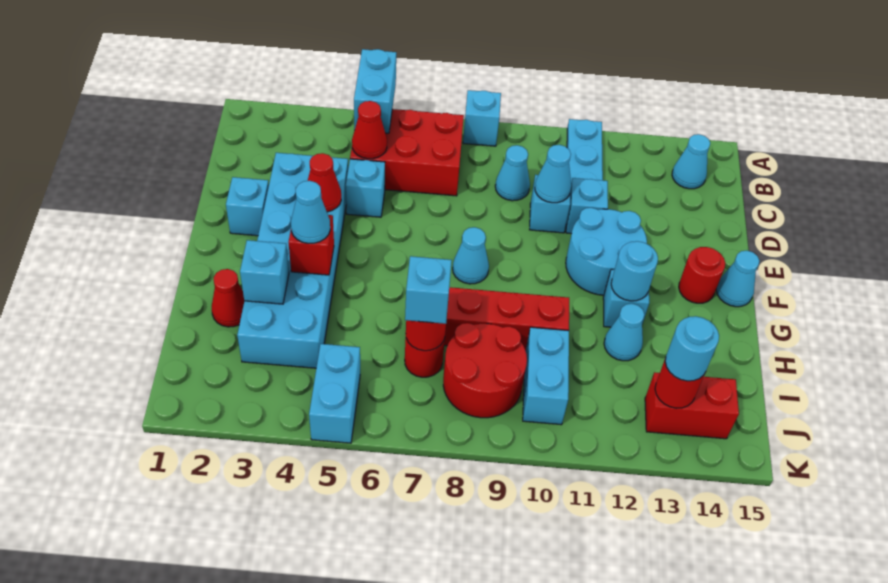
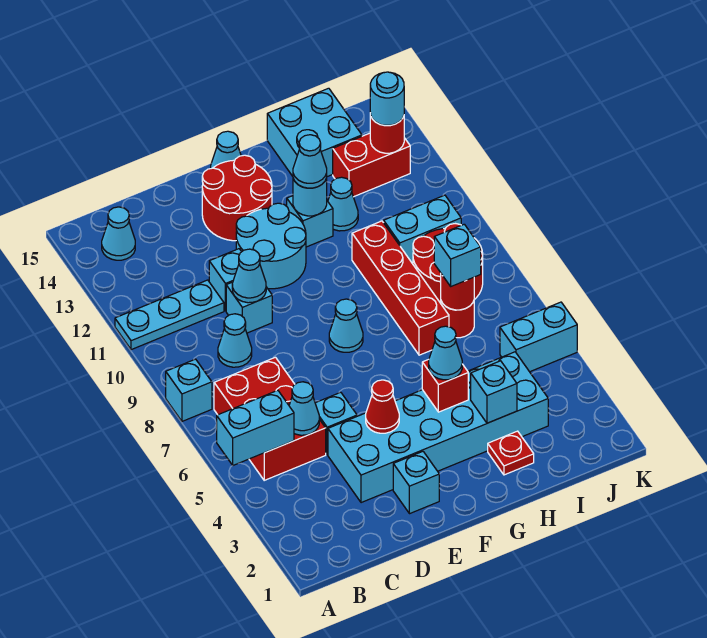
red cone C5 level 2 -> cyan cone C5 level 2
red round brick F14 level 1 -> red round brick E13:F14 level 1
none -> cyan cone G12 level 3
red cone H2 level 1 -> red plate H2 level 1
none -> cyan brick H14:I15 level 1
red brick J13:J14 level 1 -> red brick I13:J13 level 1

